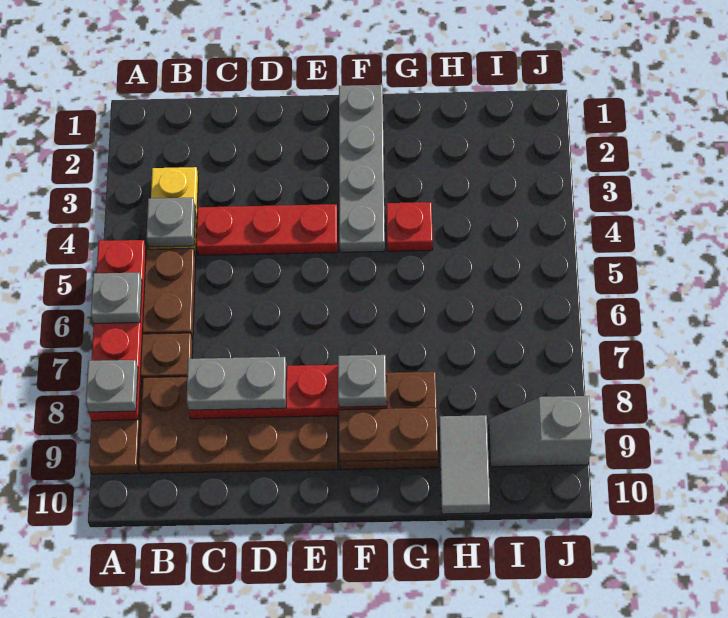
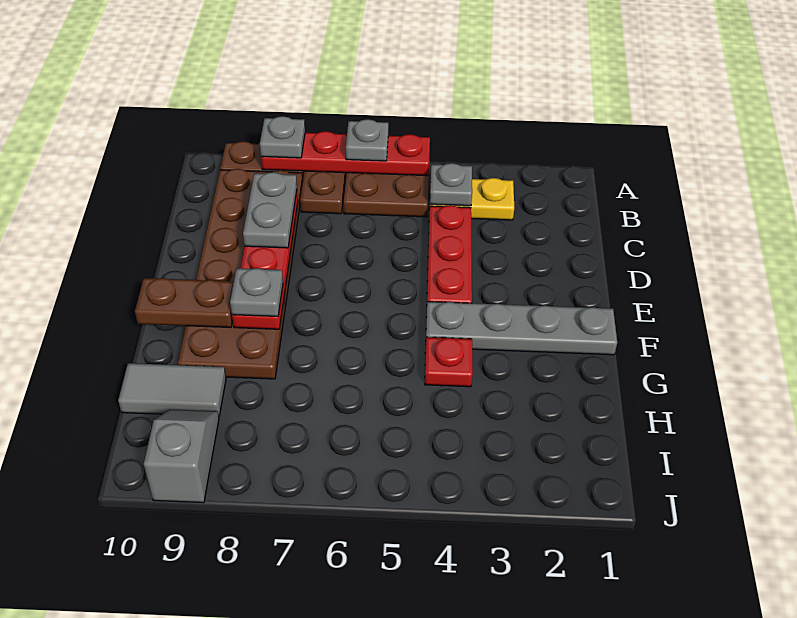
brown plate F9:G9 level 2 -> brown plate F9:F10 level 2

